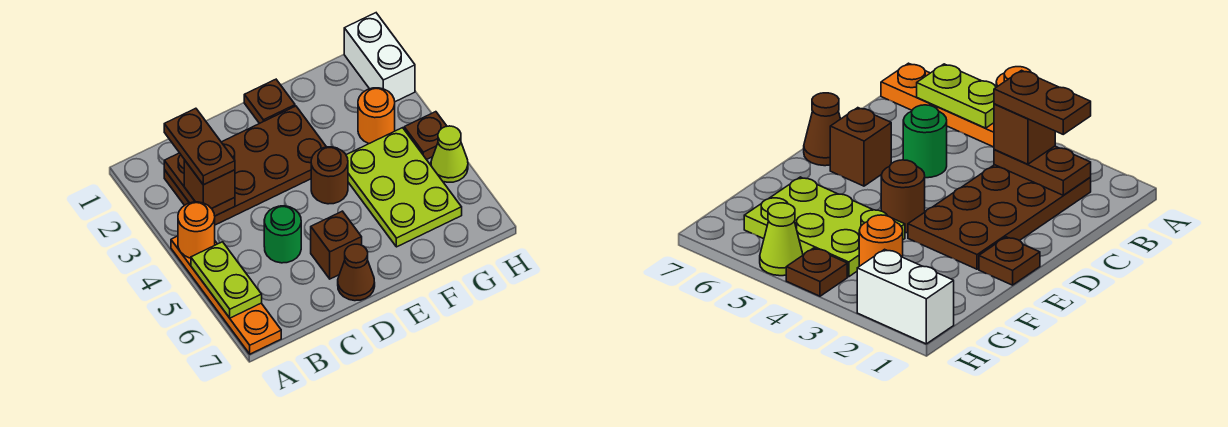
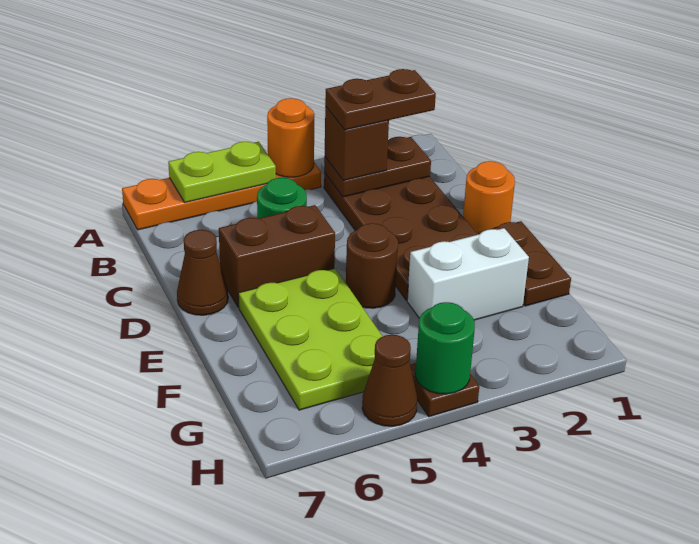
brown brick D6 level 1 -> brown brick D5:D6 level 1
brown plate E1 level 1 -> brown plate E1:F1 level 1
lime plate F4:G6 level 1 -> lime plate E5:G6 level 1
orange round brick G3 level 1 -> orange round brick D1 level 1
white brick H1:H2 level 1 -> white brick F2:F3 level 1
none -> green round brick H4 level 2
lime cone H5 level 1 -> brown cone H5 level 1

